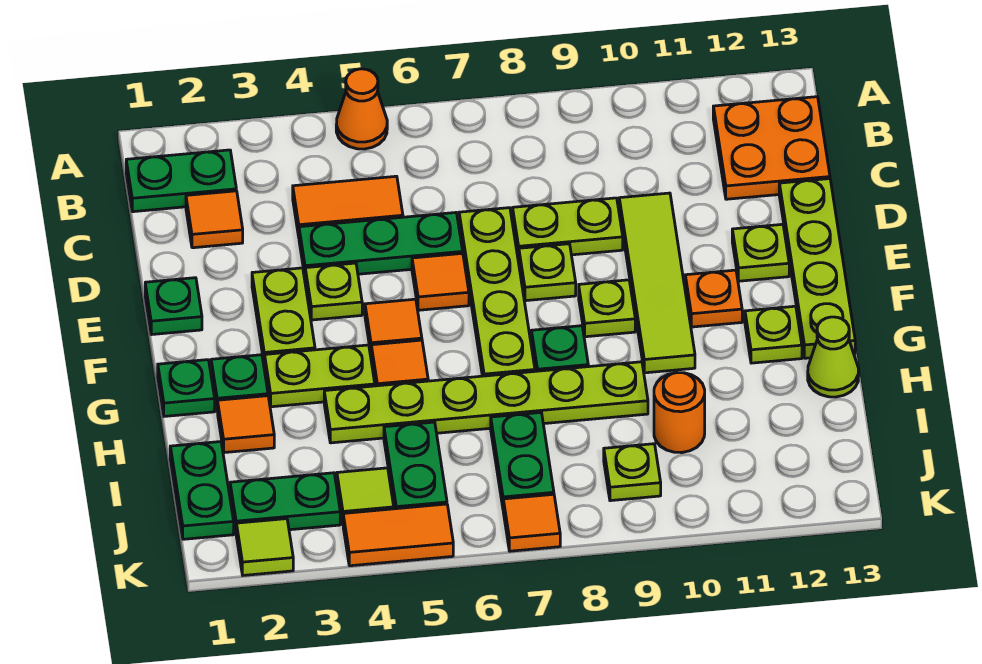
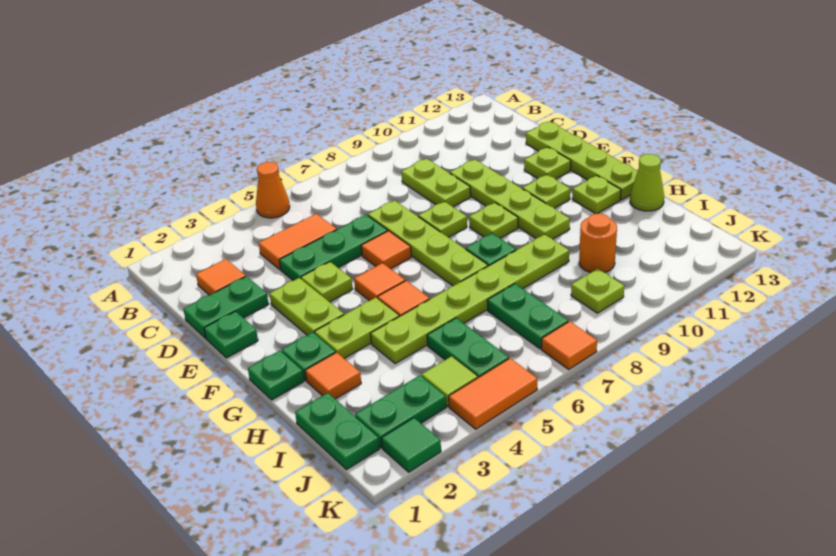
green plate B1:B2 level 1 -> green plate D1:D2 level 1
orange plate B12:C13 level 1 -> none
lime plate D8:D9 level 1 -> lime plate C9:D9 level 1
lime tile D10:G10 level 1 -> lime plate D10:G10 level 1
orange plate F11 level 1 -> lime plate F11 level 1
lime tile K2 level 1 -> green tile K2 level 1

